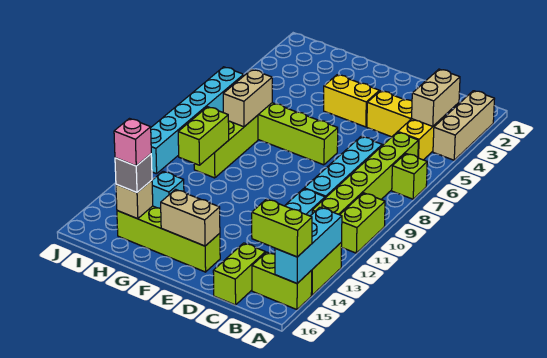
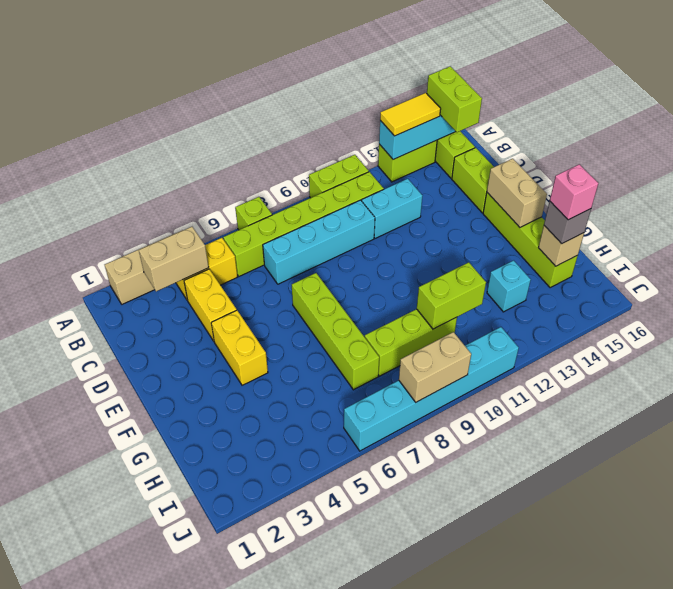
none -> yellow tile A13:A14 level 3
lime brick C15:C16 level 1 -> lime brick C15:D15 level 1
tan brick H7:H8 level 2 -> tan brick J8:J9 level 2

